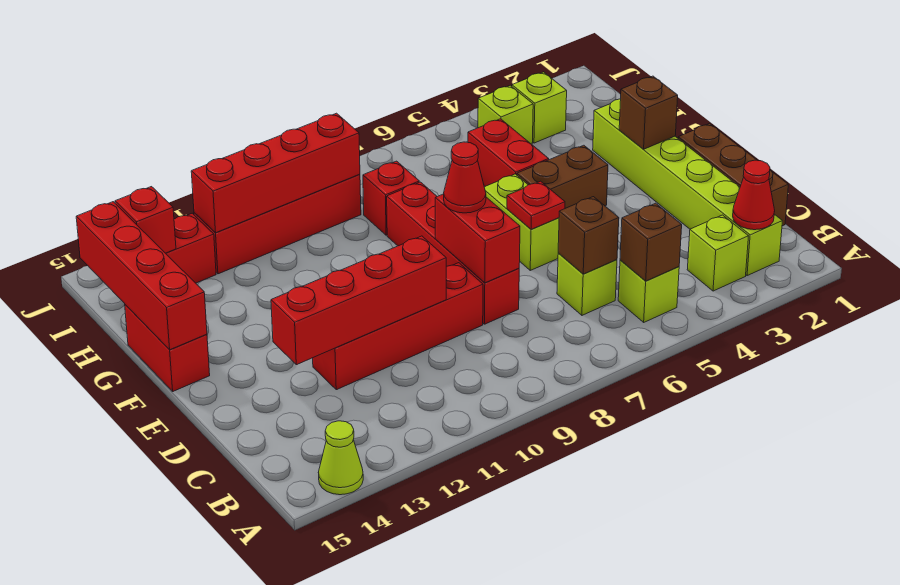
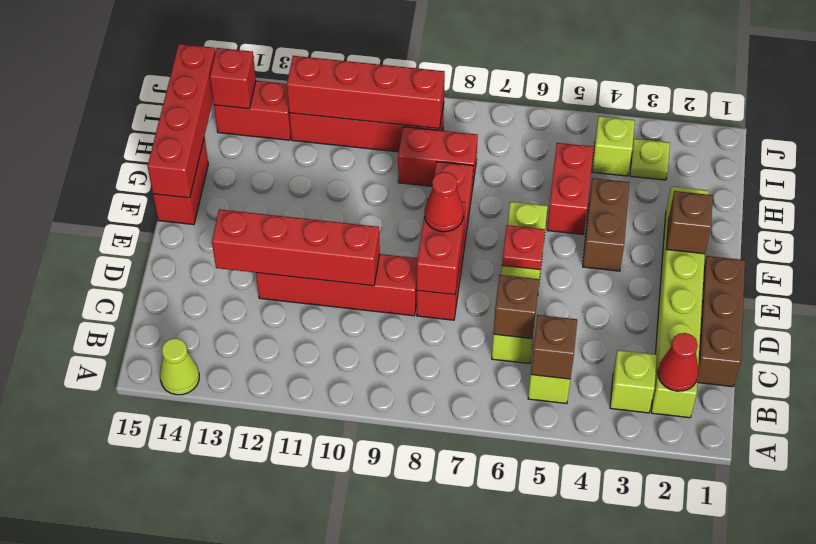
brown brick F4:F5 level 1 -> brown brick F4:G4 level 1
red brick H8 level 1 -> red brick H8:H9 level 1
lime brick I3 level 1 -> lime plate I3 level 1

